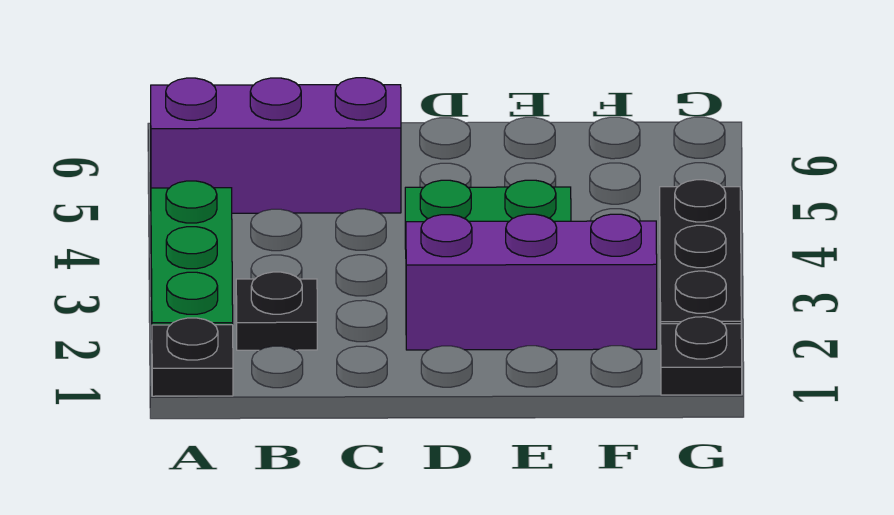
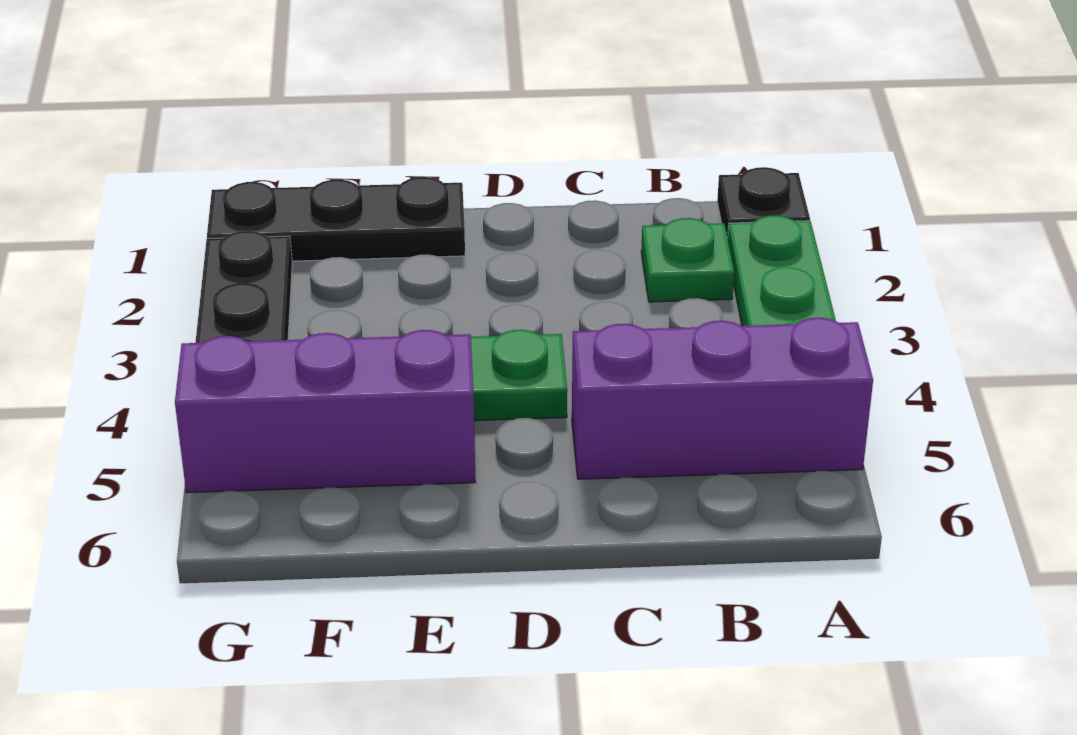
black plate B2 level 1 -> green plate B2 level 1
purple brick D2:F2 level 1 -> purple brick E5:G5 level 1
black plate G1 level 1 -> black plate E1:G1 level 1

